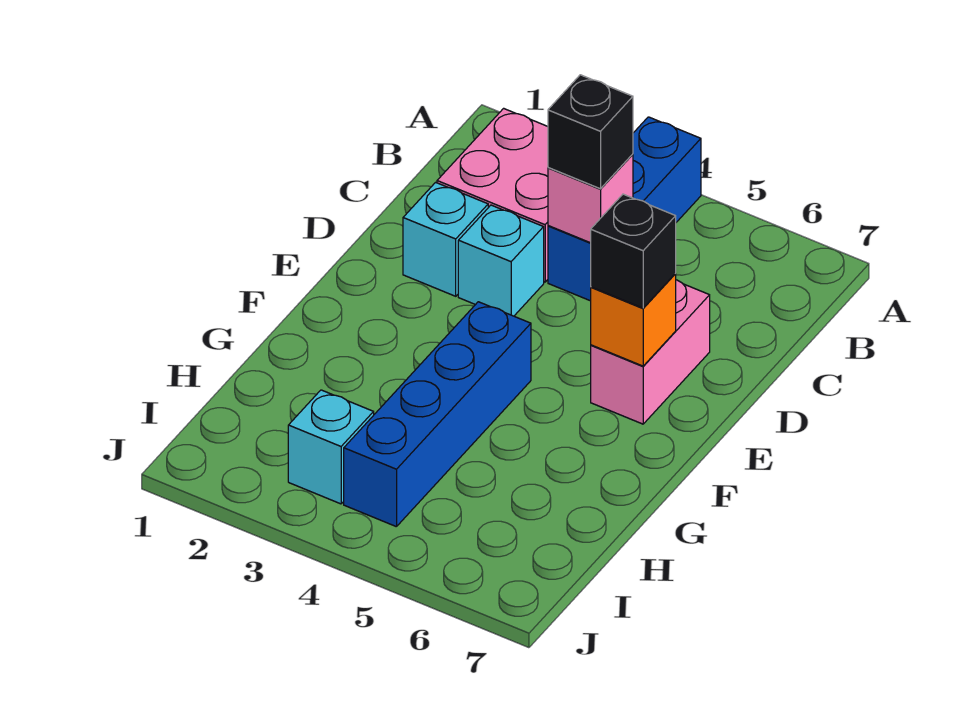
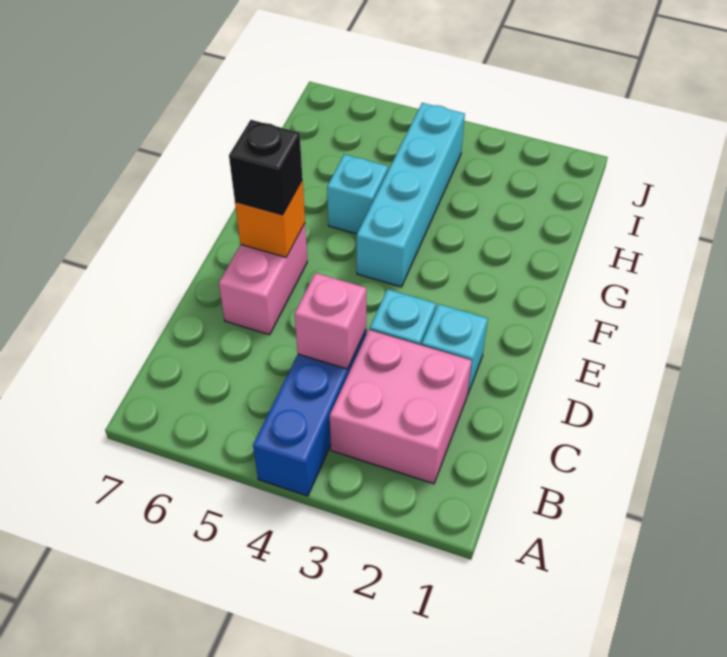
black brick C4 level 3 -> none
blue brick F4:I4 level 1 -> cyan brick F4:I4 level 1
cyan brick I3 level 1 -> cyan brick G5 level 1

